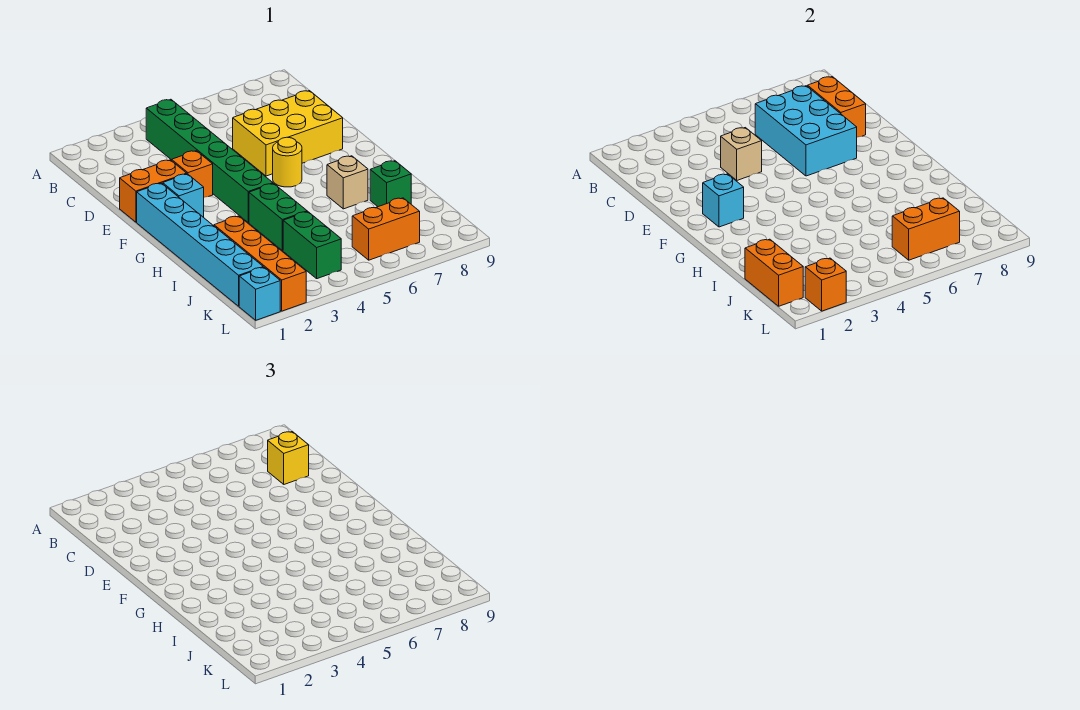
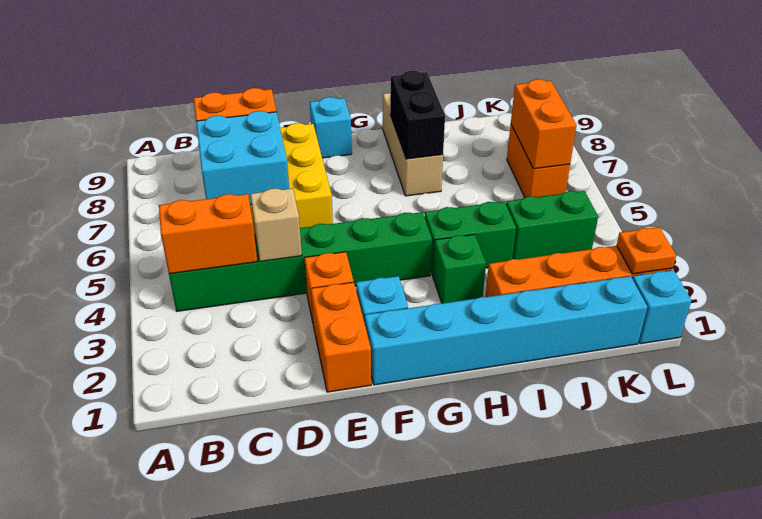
cyan brick C6:E7 level 2 -> cyan brick C6:D7 level 2
yellow brick C8 level 3 -> none
cyan brick F2 level 2 -> cyan brick F9 level 1
yellow round brick F6 level 1 -> none
tan brick H7 level 1 -> tan brick H7:H9 level 1
none -> black brick H7:H8 level 2
green brick I8 level 1 -> green brick H3 level 1
orange brick J1:K1 level 2 -> orange brick B4:C4 level 2
orange brick L2 level 2 -> orange plate L2 level 2

